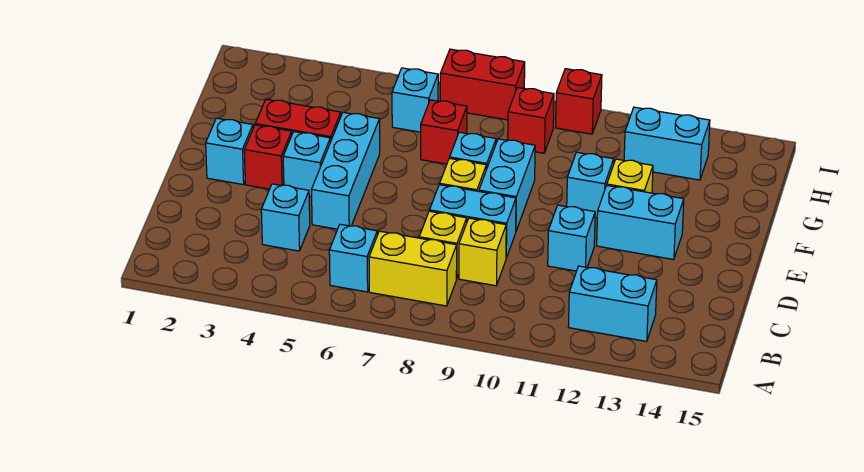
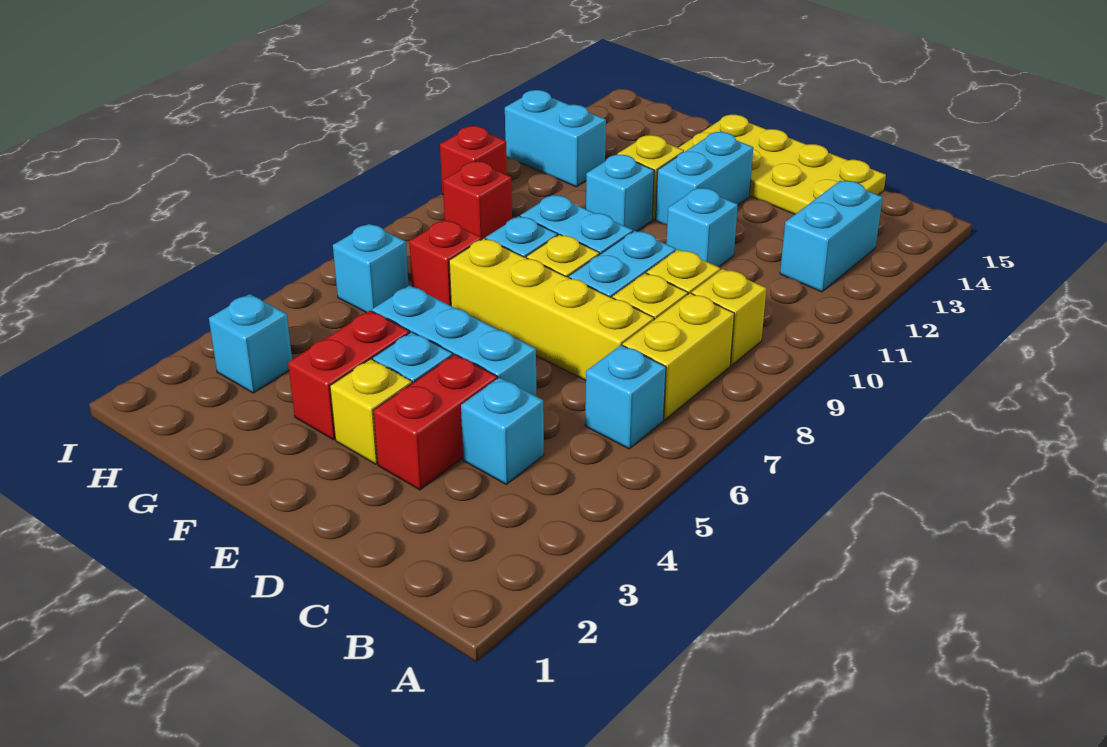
none -> yellow brick B9 level 1
none -> yellow brick C7:F7 level 1
none -> yellow plate C14:F15 level 1
cyan brick E2 level 1 -> cyan brick H3 level 1
red brick E3 level 1 -> yellow brick E3 level 1
cyan brick H12:H13 level 1 -> cyan brick H12:I12 level 1
red brick I7:I8 level 1 -> red brick D3:D4 level 1

